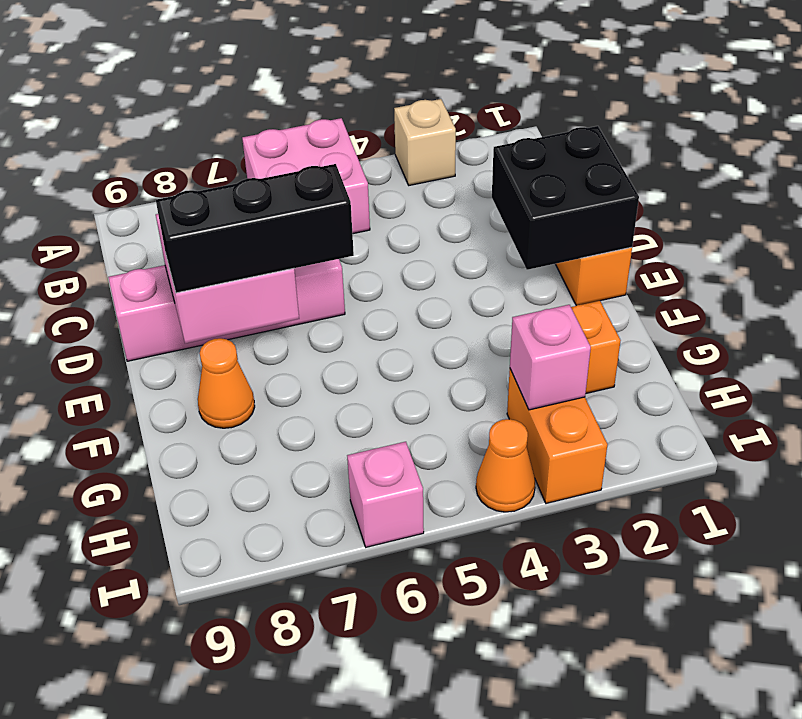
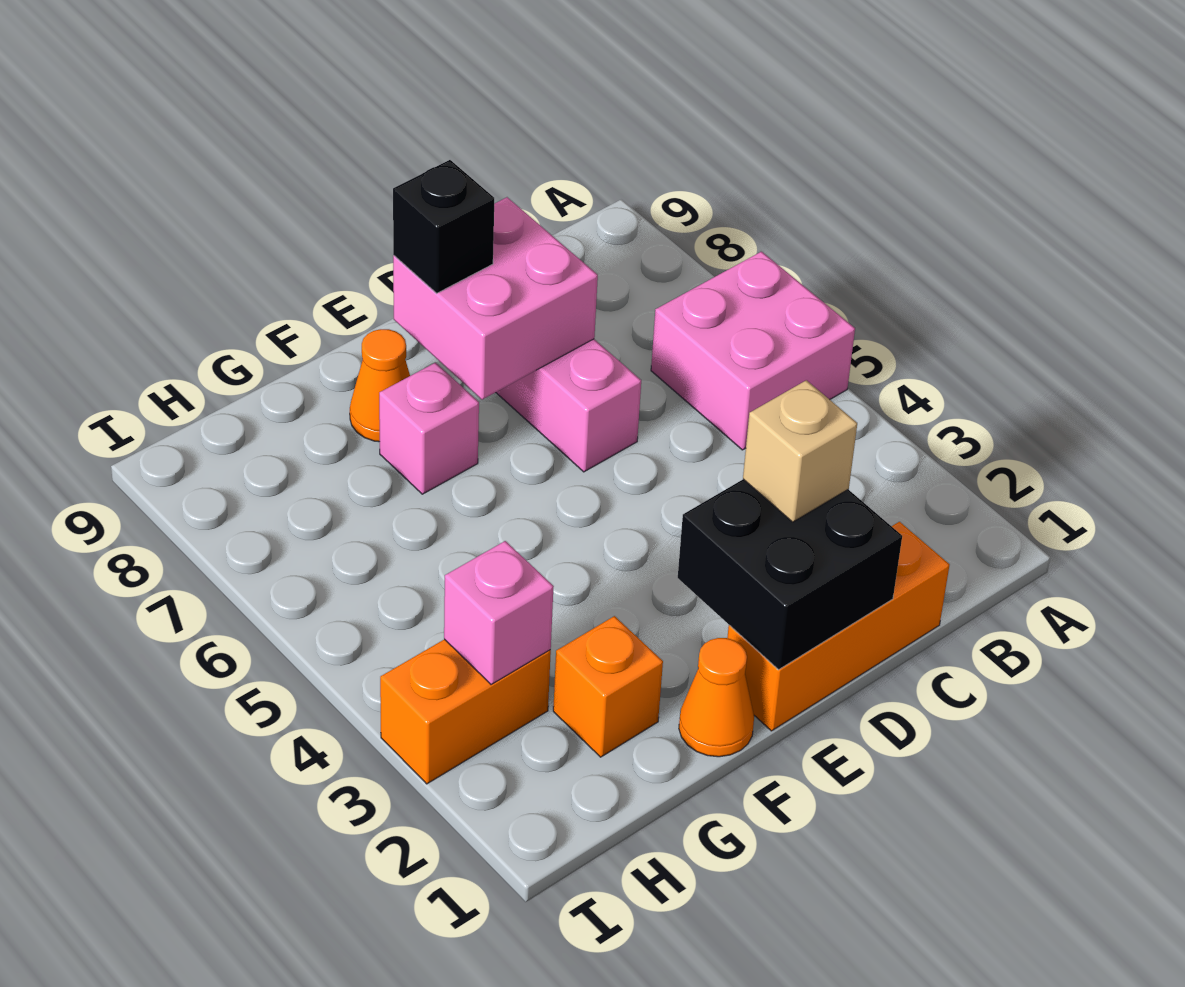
tan brick A3 level 1 -> tan brick D2 level 3
black brick E6:E8 level 3 -> black brick E8 level 3
orange cone I4 level 1 -> orange cone F1 level 1
pink brick I6 level 1 -> pink brick F7 level 1

